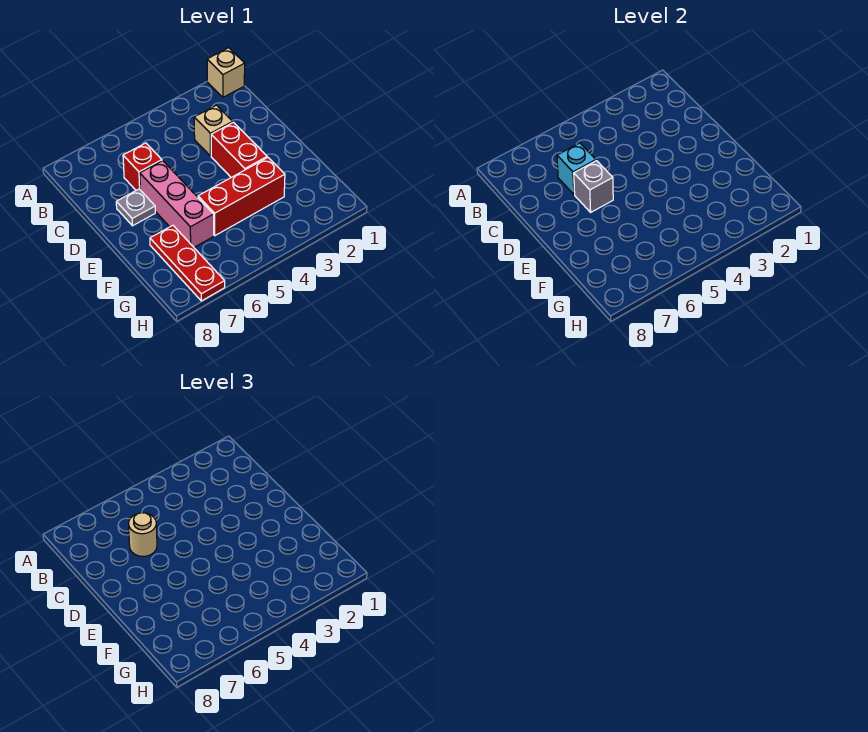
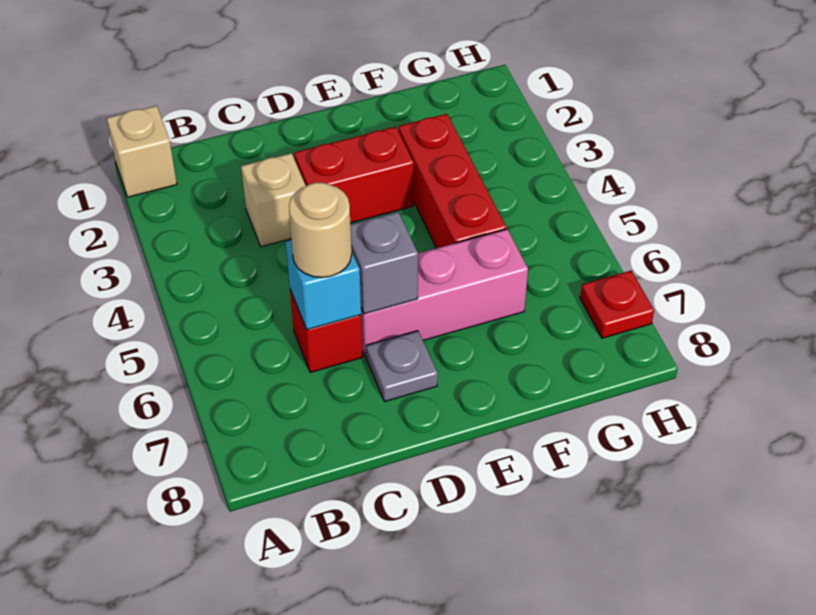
red plate F7:H7 level 1 -> red plate H7 level 1

